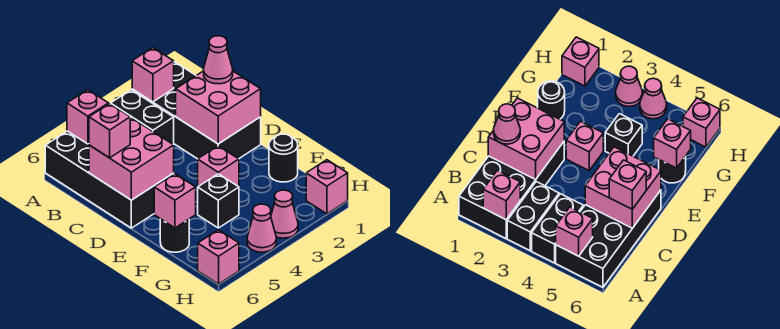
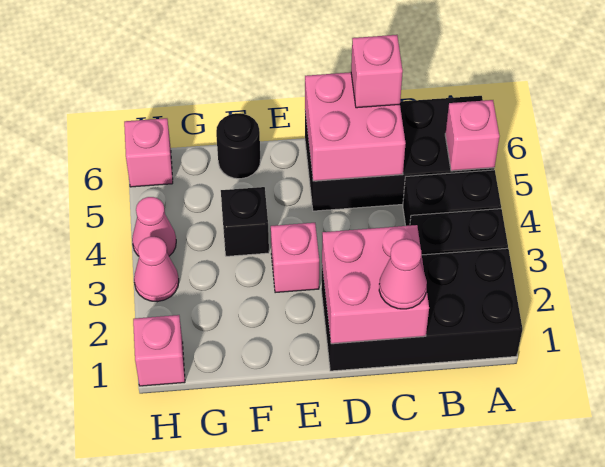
pink brick A2 level 2 -> none
black round brick F1 level 1 -> none
pink brick F6 level 2 -> none

